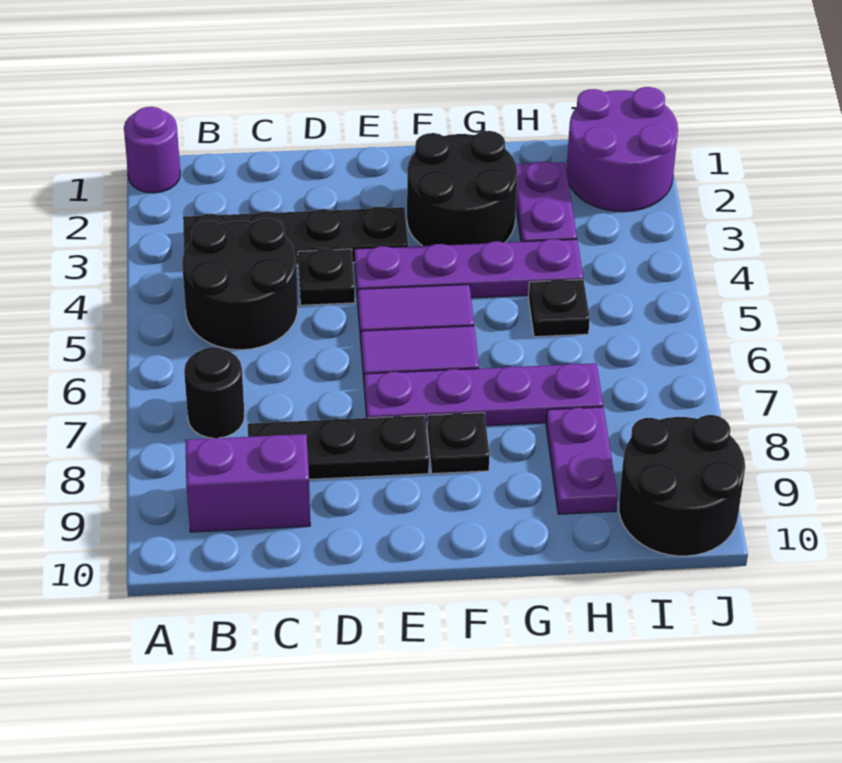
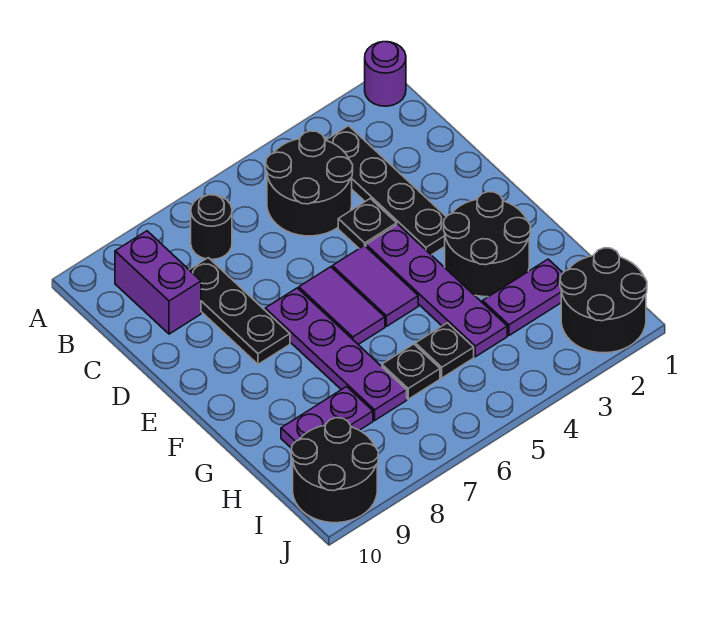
black plate F8 level 1 -> black plate H6 level 1
purple round brick I1:J2 level 1 -> black round brick I1:J2 level 1

